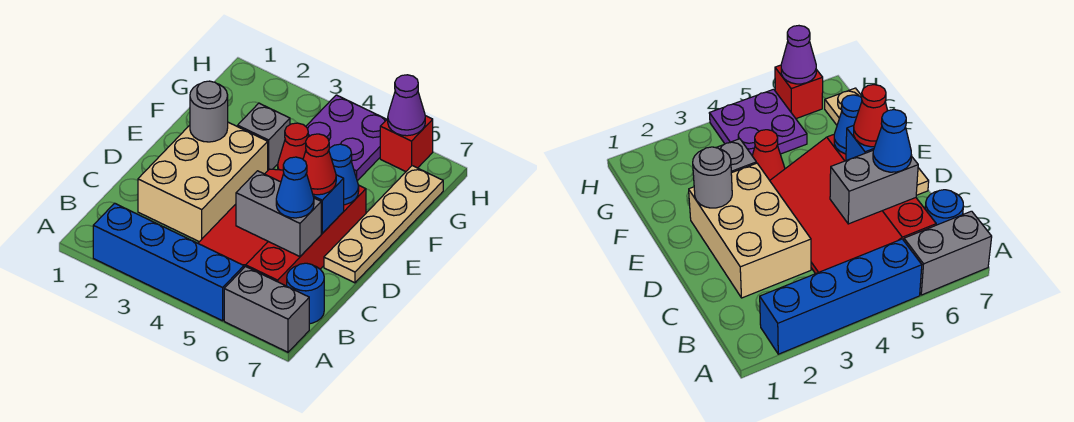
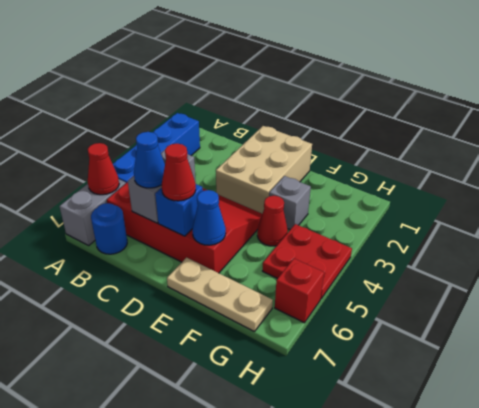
none -> red cone A6 level 2
tan brick C2:E3 level 1 -> tan brick D1:E3 level 1
tan plate D7:G7 level 1 -> tan plate E7:G7 level 1
grey round brick E2 level 2 -> none
purple plate G4:H5 level 1 -> red plate G4:H5 level 1
purple cone H6 level 2 -> none

